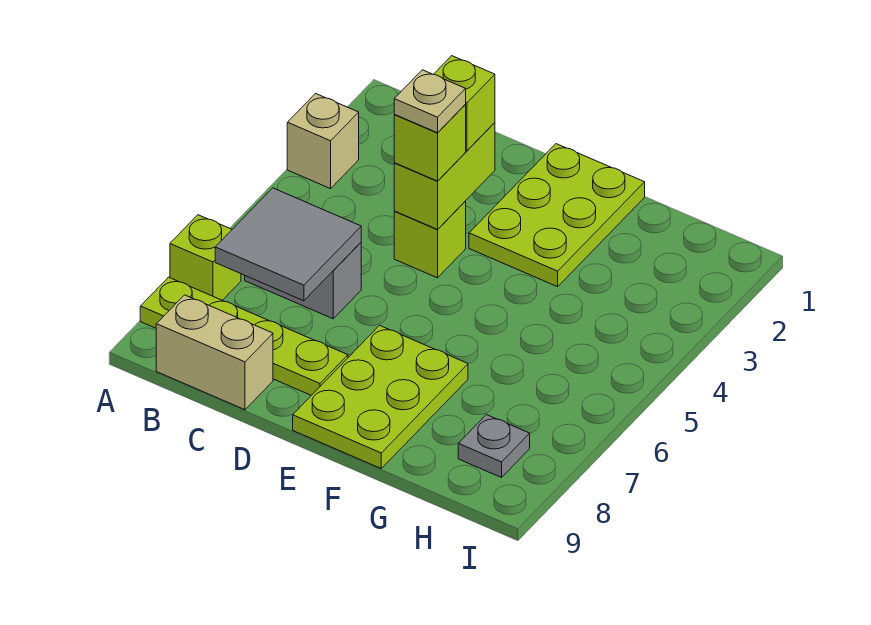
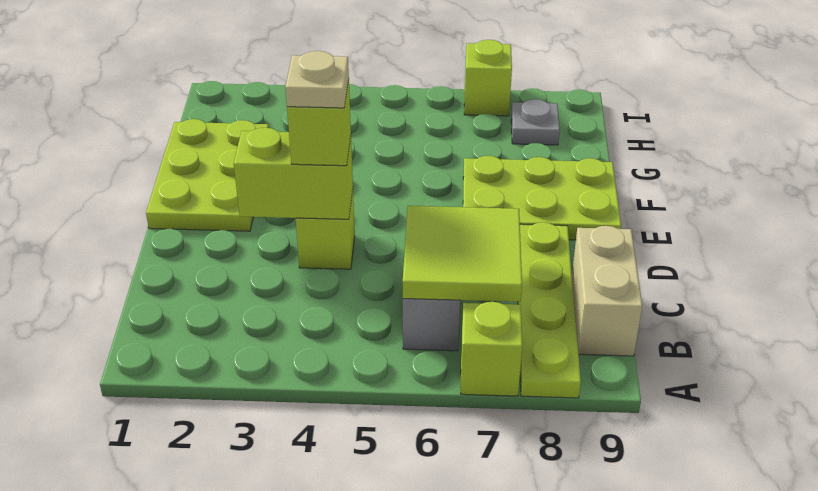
tan brick A3 level 1 -> none
grey tile B6:C7 level 2 -> lime tile B6:C7 level 2
lime brick D3 level 3 -> lime brick I7 level 1
lime plate E1:F3 level 1 -> lime plate E1:G2 level 1

